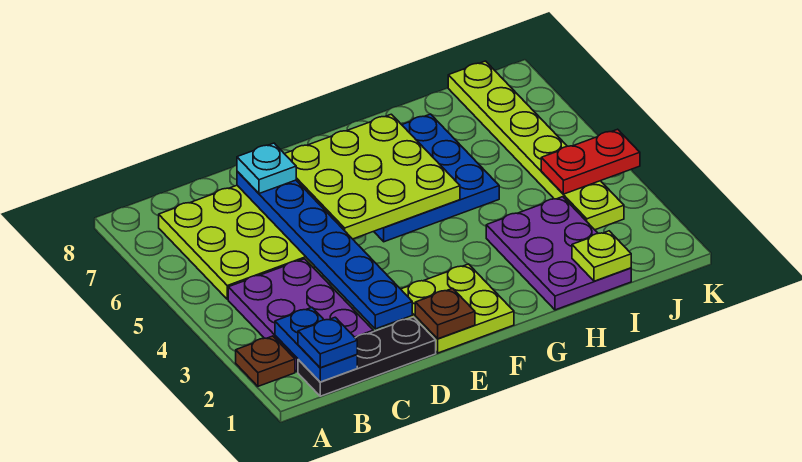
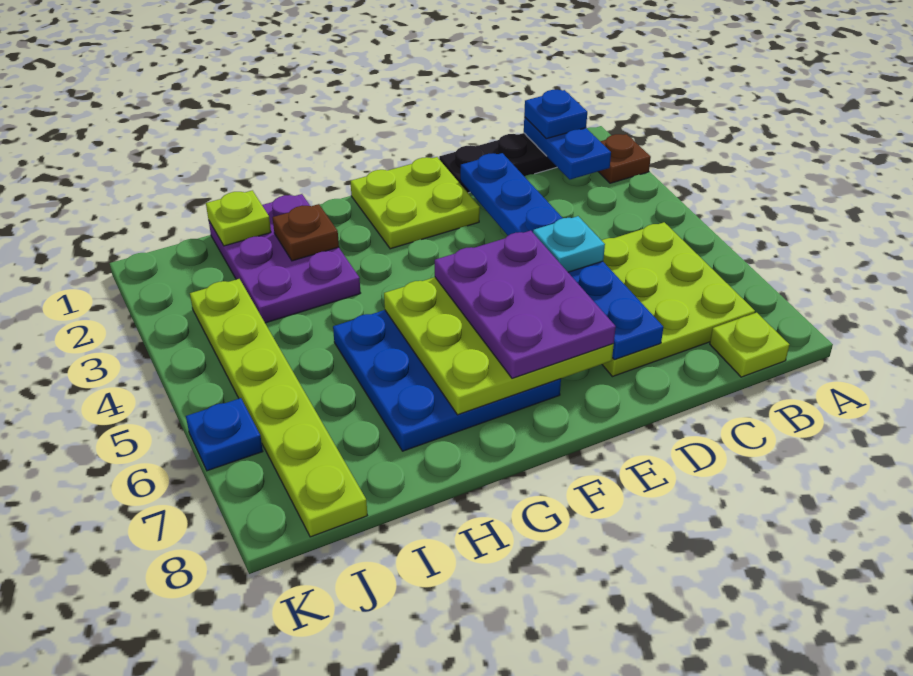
purple plate B2:C4 level 1 -> purple plate E5:F7 level 3
none -> lime plate B8 level 1
cyan plate D7 level 3 -> cyan plate D5 level 3
brown plate E1 level 2 -> brown plate H2 level 2
red plate J4:K4 level 2 -> none
none -> blue plate K6 level 1

